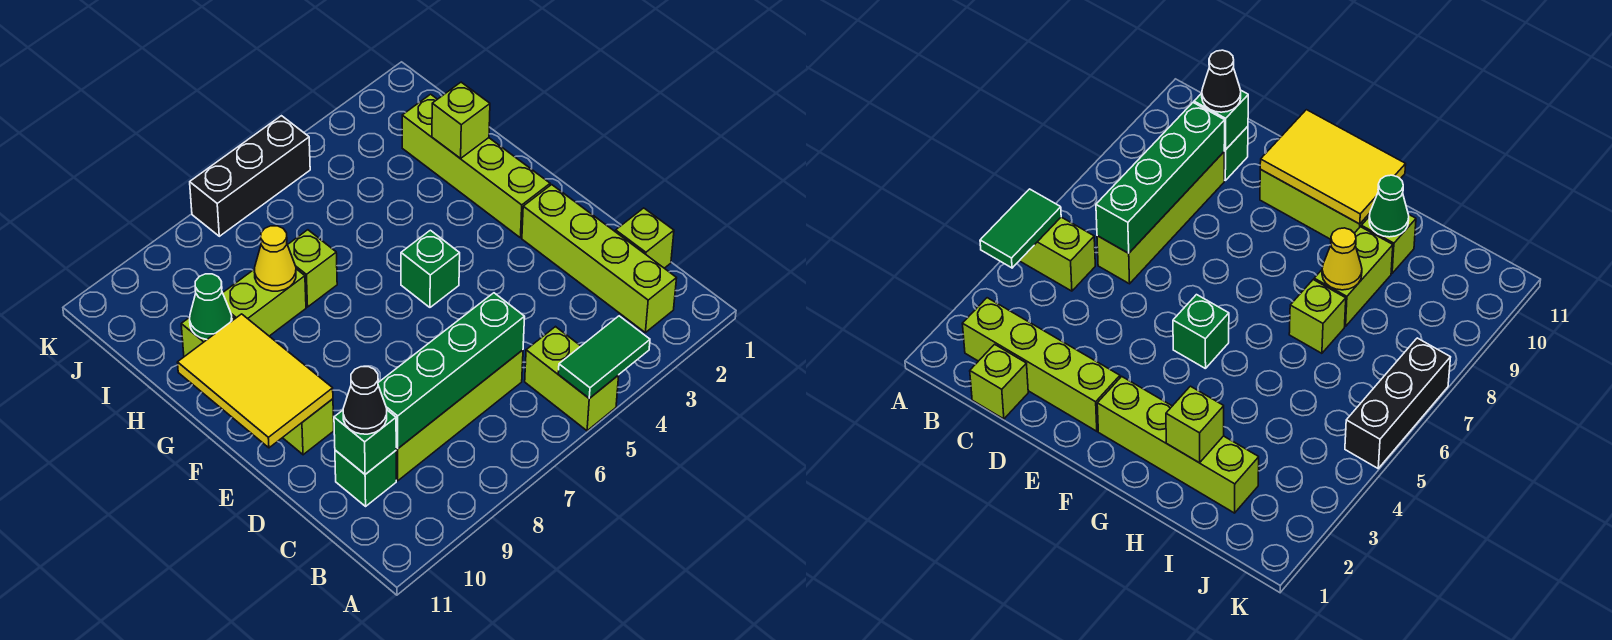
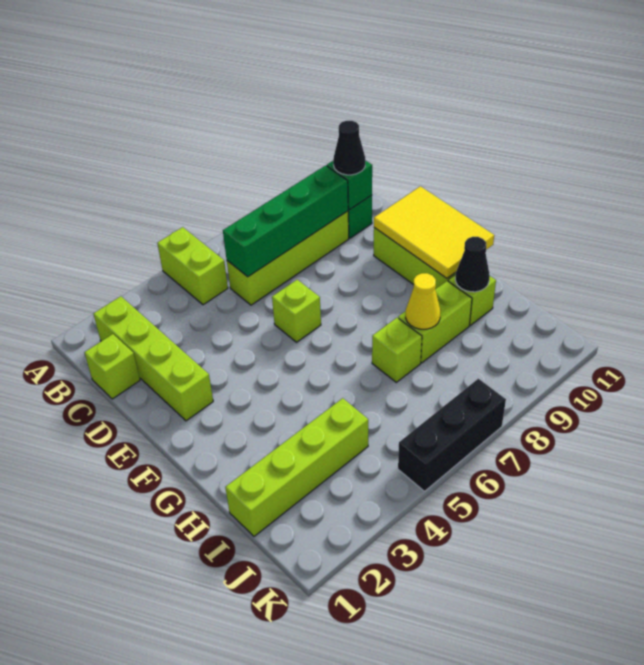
green tile A4:A5 level 2 -> none
lime brick F2:I2 level 1 -> lime brick I1:I4 level 1
green brick F5 level 1 -> none
lime brick H2 level 2 -> lime brick E6 level 1
green cone H10 level 2 -> black cone H10 level 2

